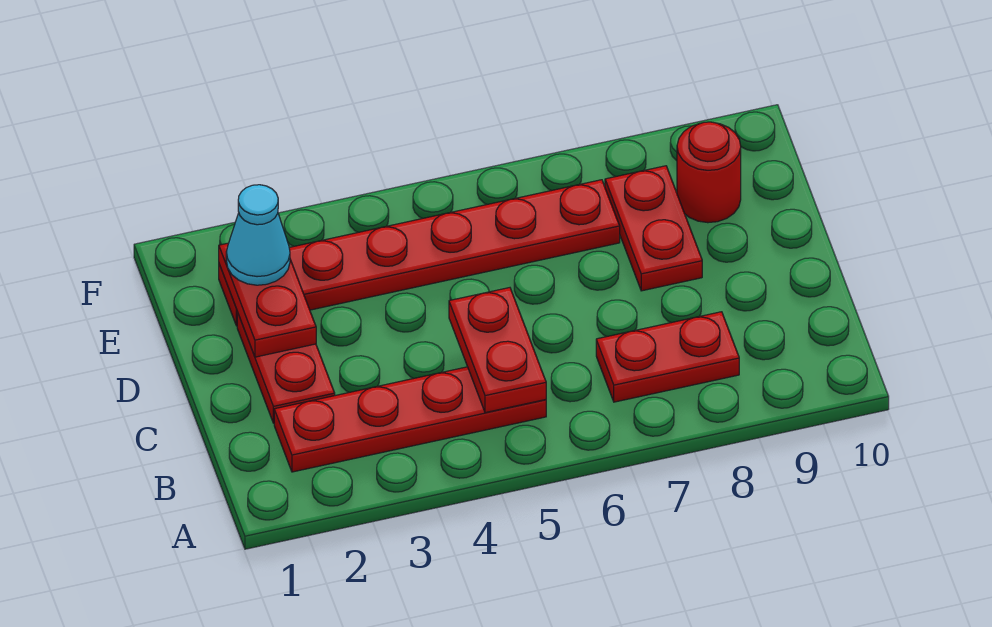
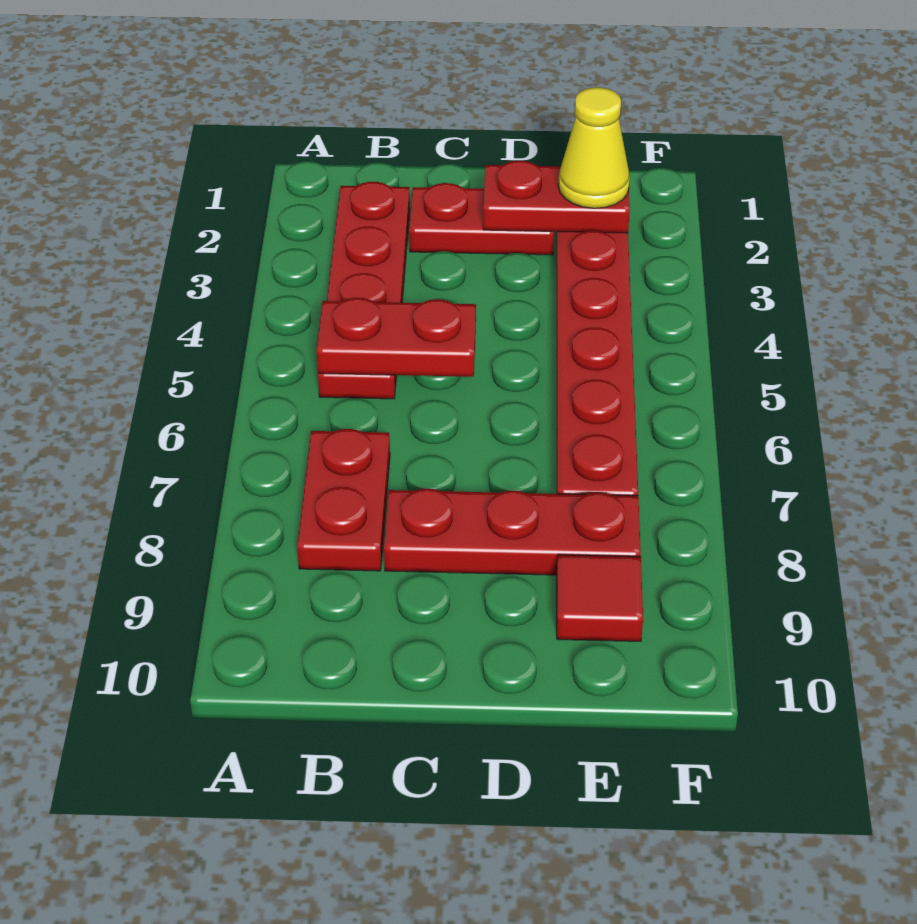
red plate D8:E8 level 1 -> red plate C8:E8 level 1
cyan cone E2 level 3 -> yellow cone E2 level 3
red round brick E9 level 1 -> red tile E9 level 1

